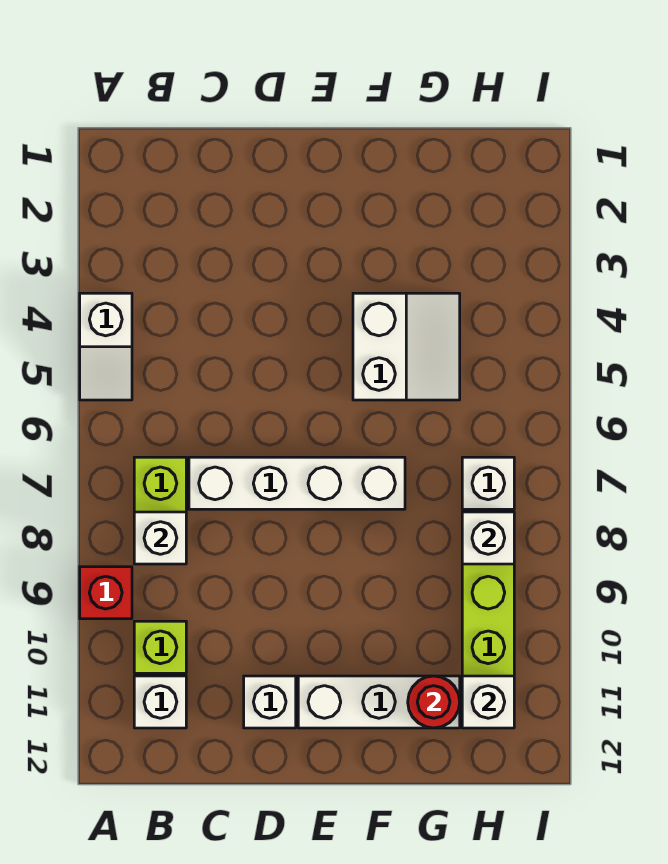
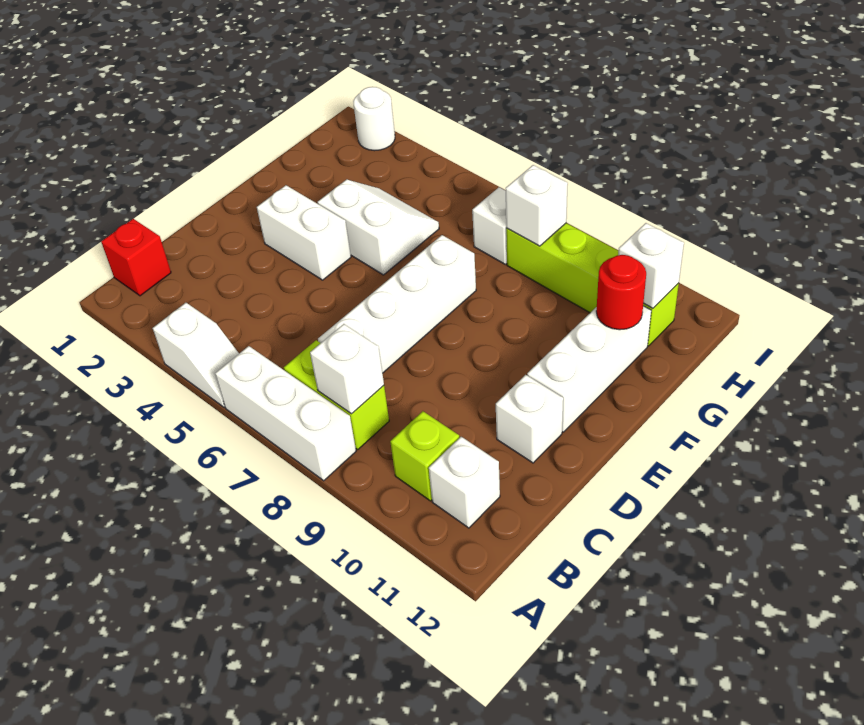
none -> white brick A6:A8 level 1
red brick A9 level 1 -> red brick B1 level 1
none -> white brick E3:E4 level 1
none -> white round brick I2 level 1

